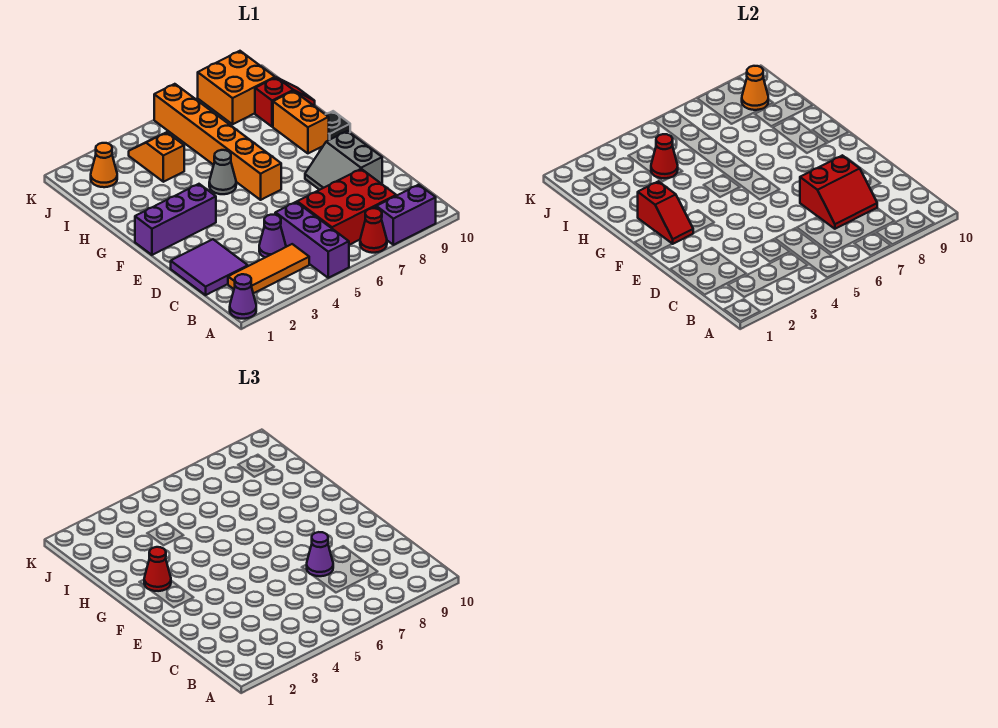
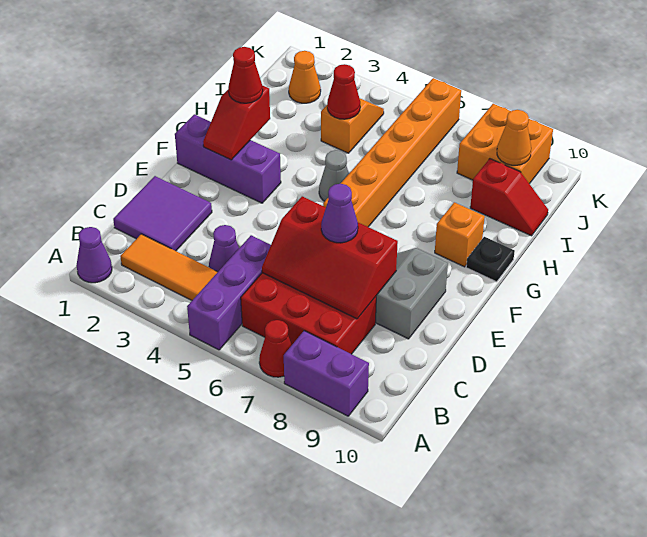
red slope C7:D8 level 2 top D -> red slope C6:D8 level 2 top D
orange brick G9:H9 level 1 -> orange brick G9 level 1

